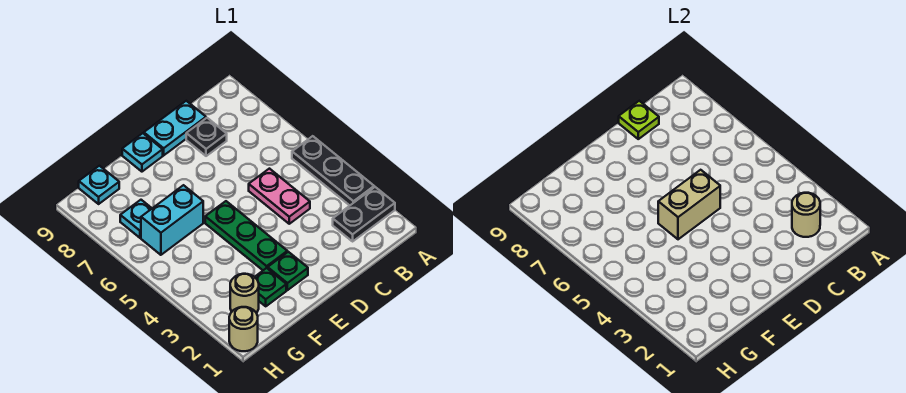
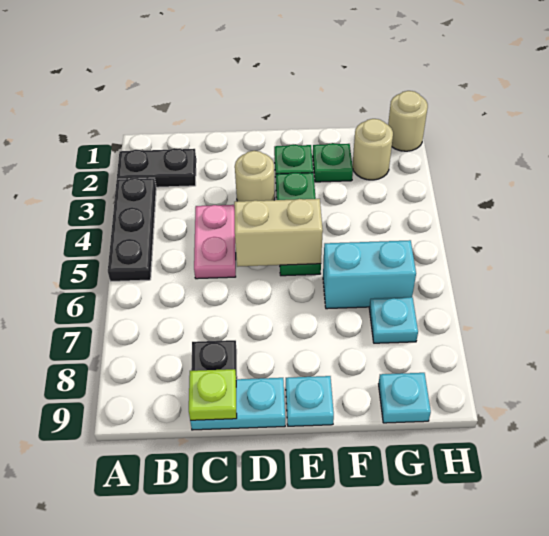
tan round brick B2 level 2 -> tan round brick D3 level 1

